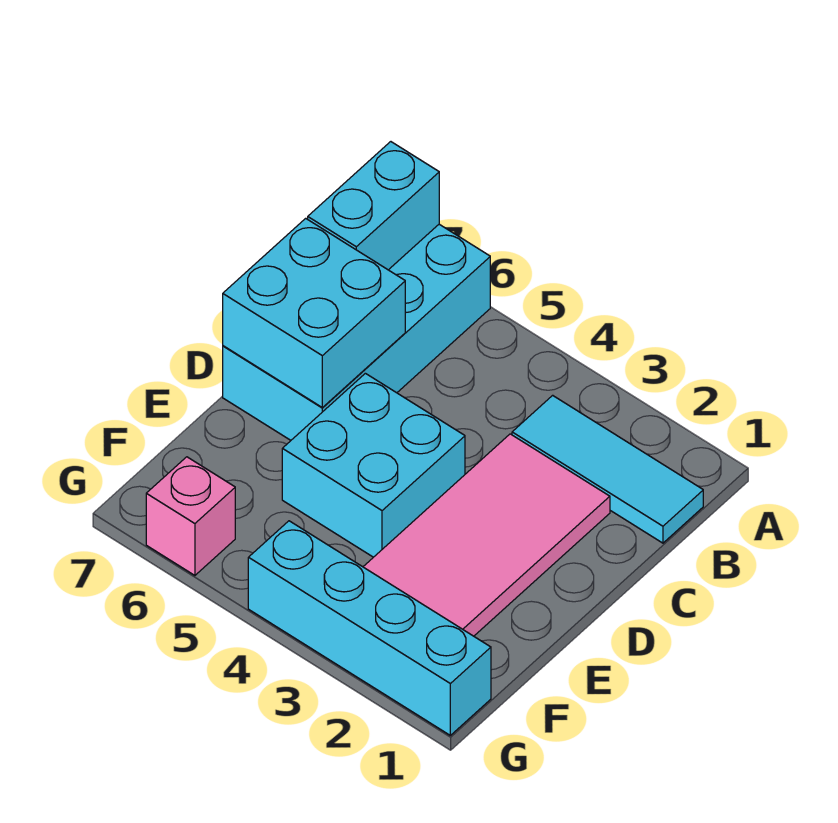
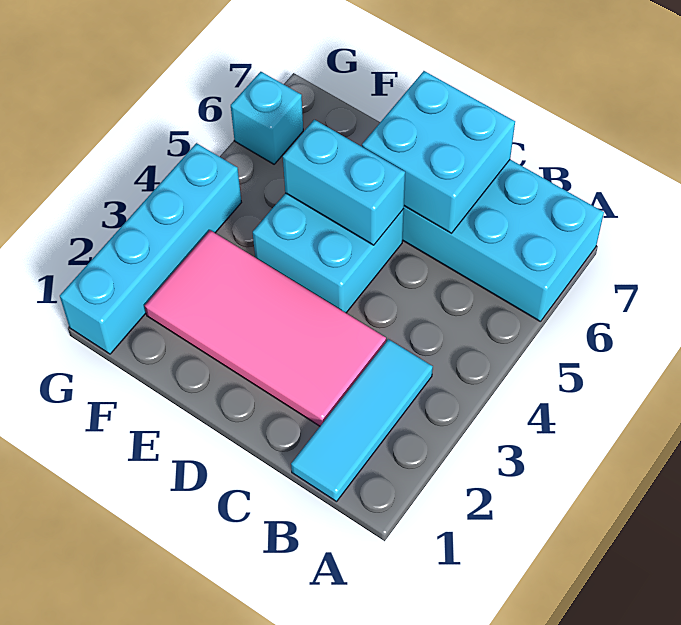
cyan brick A7:B7 level 2 -> cyan brick D5:E5 level 2
pink brick G6 level 1 -> cyan brick G6 level 1

